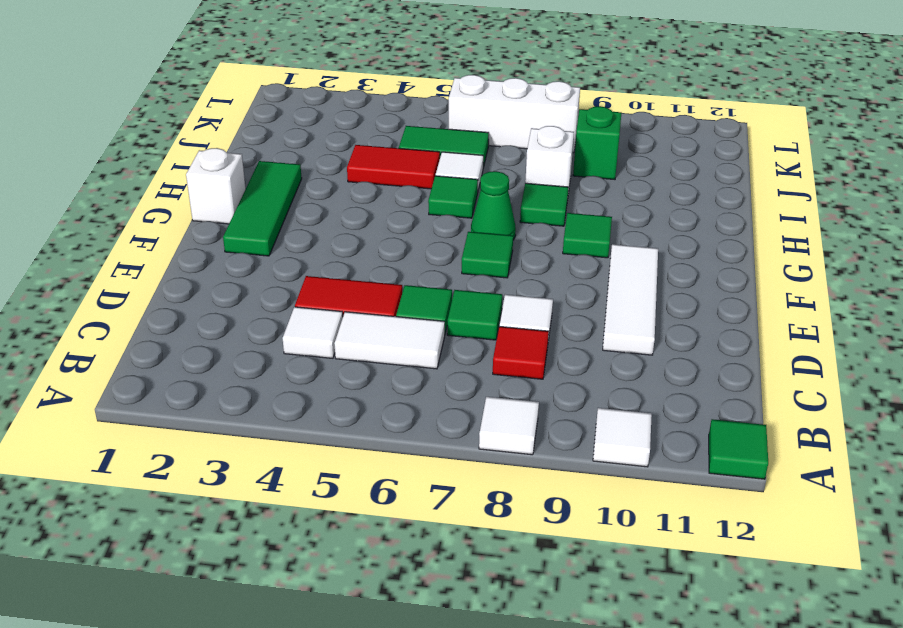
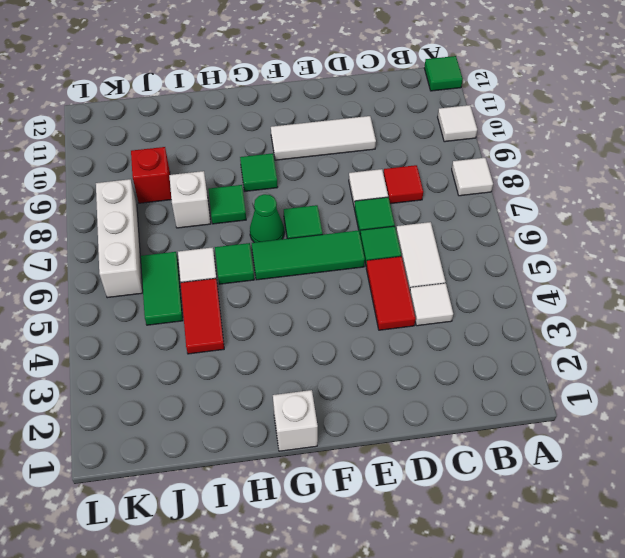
green tile F2:H2 level 1 -> green tile E6:G6 level 1
green brick J9 level 1 -> red brick J9 level 1

